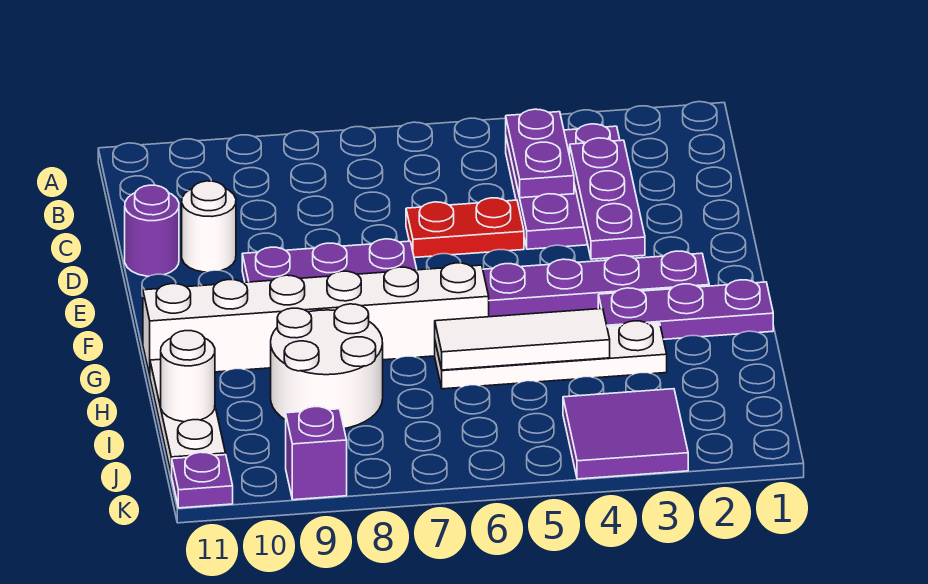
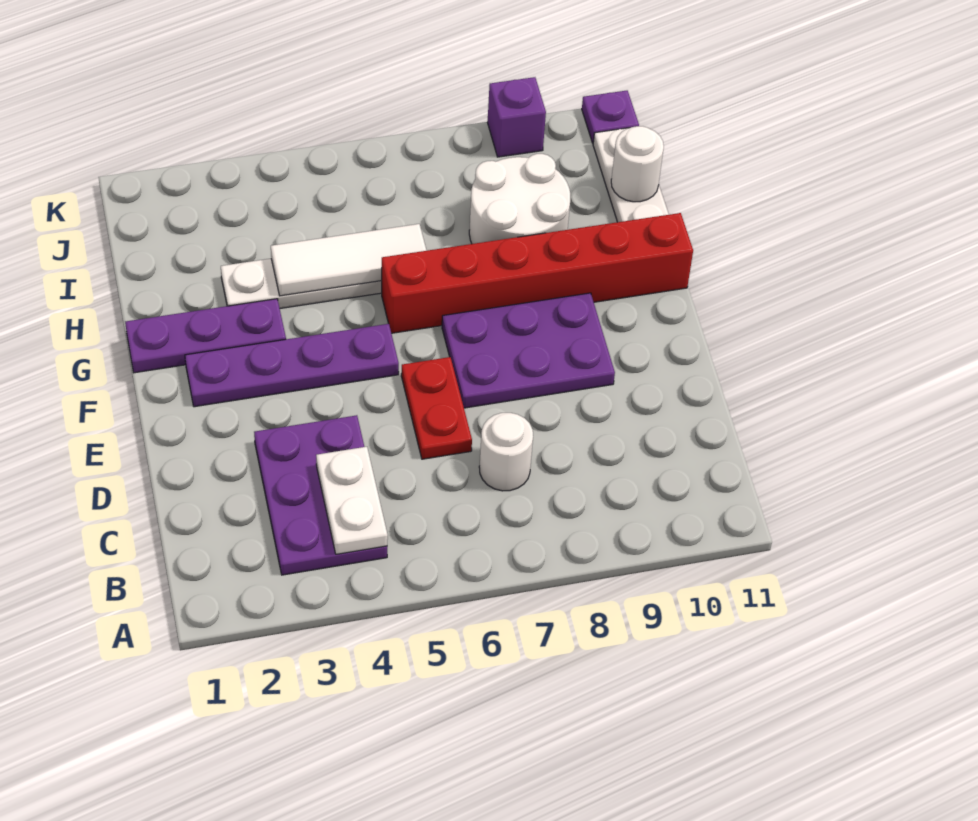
purple plate B4:C4 level 2 -> white plate B4:C4 level 2
purple plate C3:E3 level 2 -> none
red plate D5:D6 level 1 -> red plate D6:E6 level 1
white round brick D10 level 1 -> white round brick C7 level 1
purple round brick D11 level 1 -> none
white brick G6:G11 level 1 -> red brick G6:G11 level 1
purple tile J3:K4 level 1 -> none

